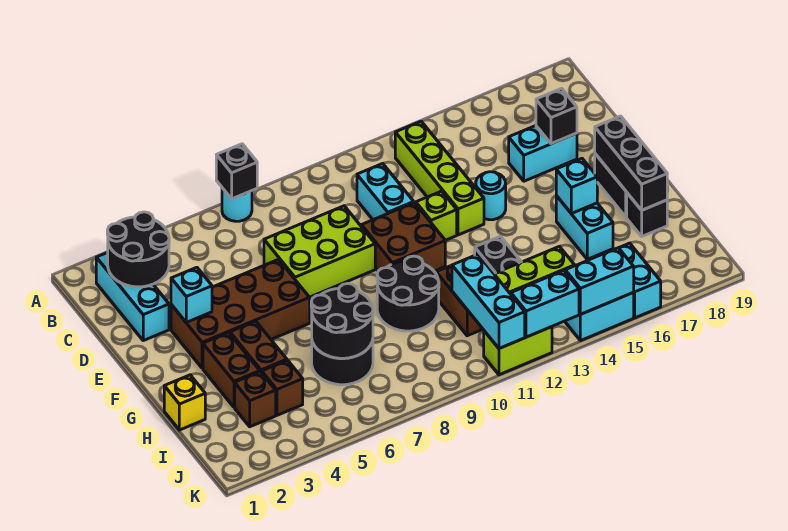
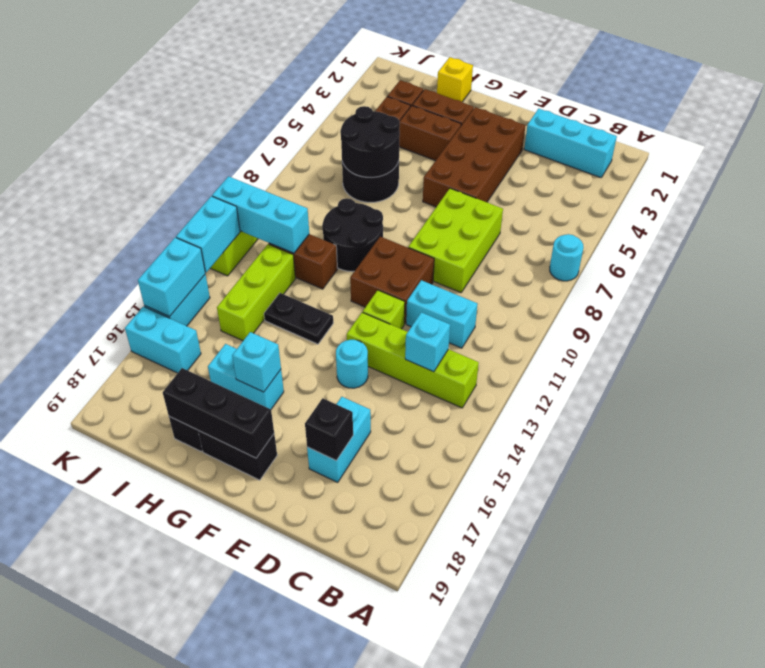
black brick A7 level 2 -> none
black round brick B2:C3 level 2 -> none
cyan brick E3 level 2 -> cyan brick C13 level 2

